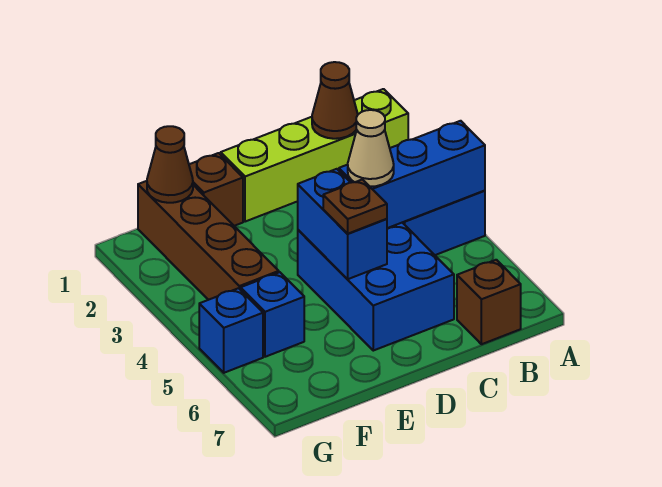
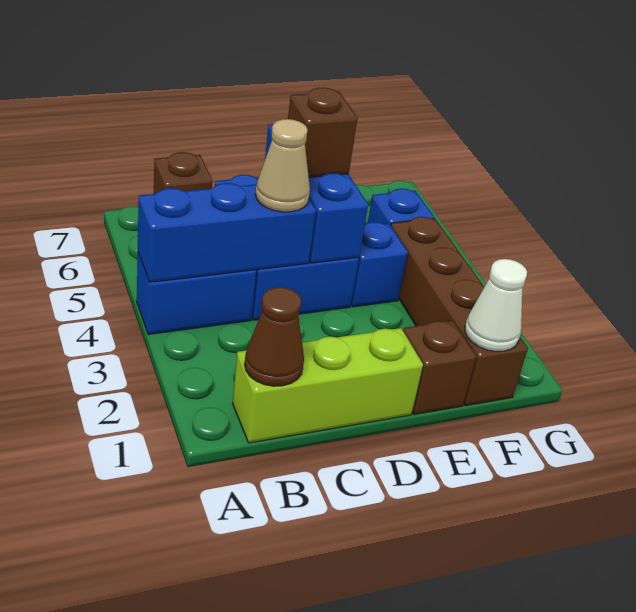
lime brick A1:D1 level 1 -> lime brick B1:D1 level 1
blue brick D4:D5 level 2 -> blue brick D4:D6 level 2
brown plate D5 level 3 -> brown brick D5 level 3
brown cone F1 level 2 -> white cone F1 level 2
blue brick G5 level 1 -> blue brick E4 level 1

